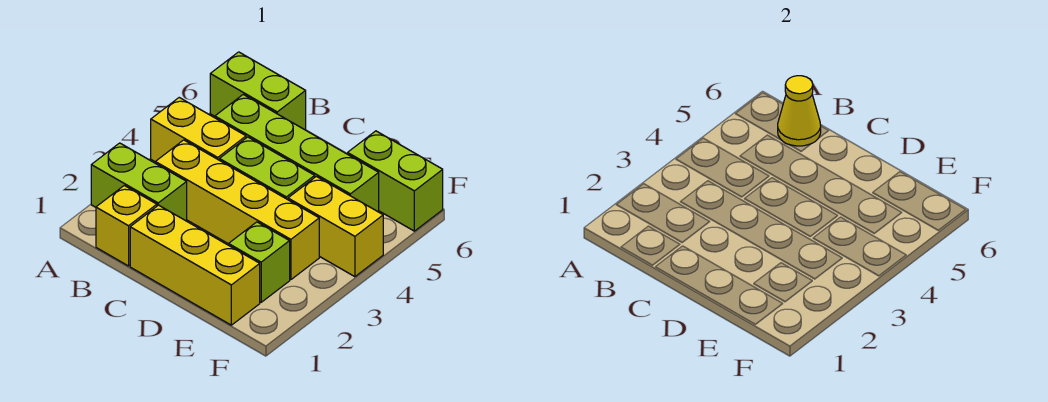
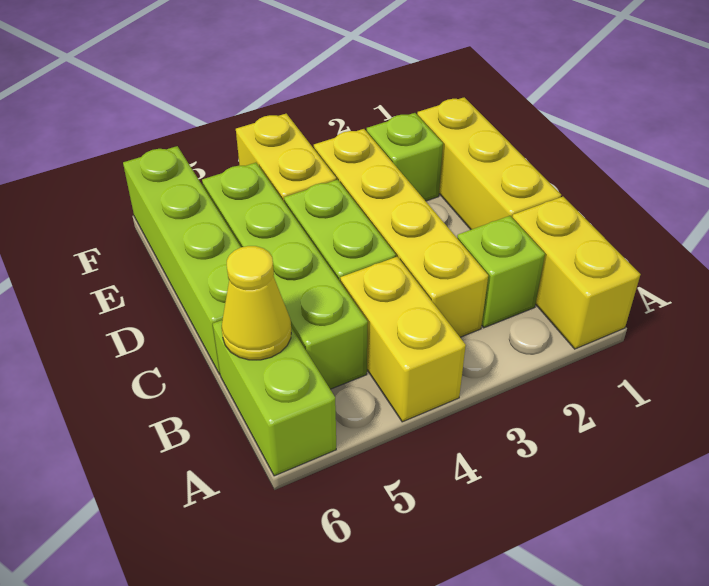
lime brick A2:B2 level 1 -> lime brick B2 level 1
yellow brick B1 level 1 -> yellow brick A1:B1 level 1
lime brick E6:F6 level 1 -> lime brick C6:F6 level 1

